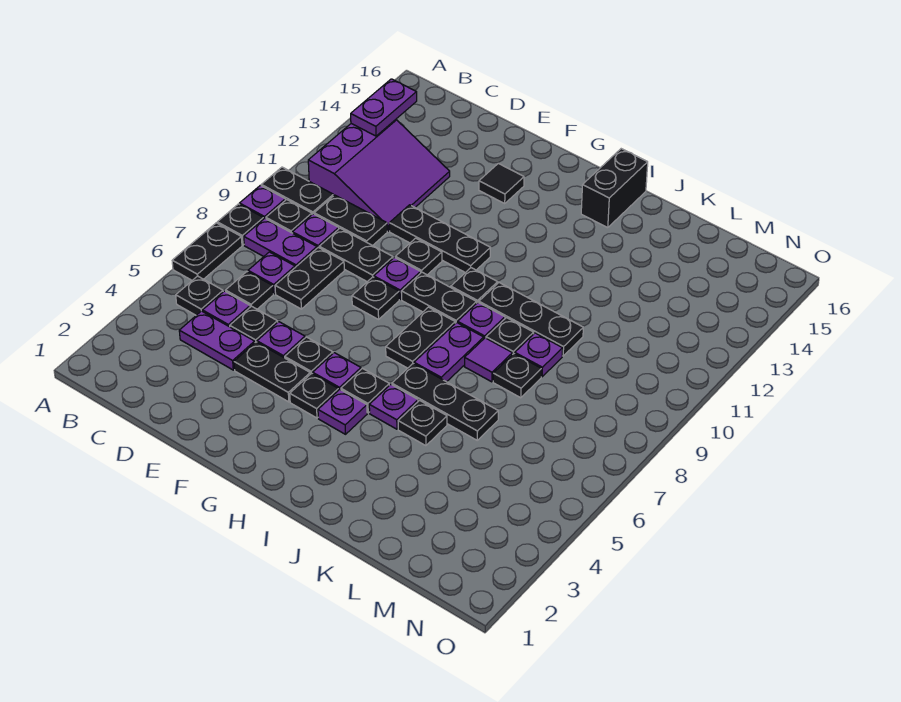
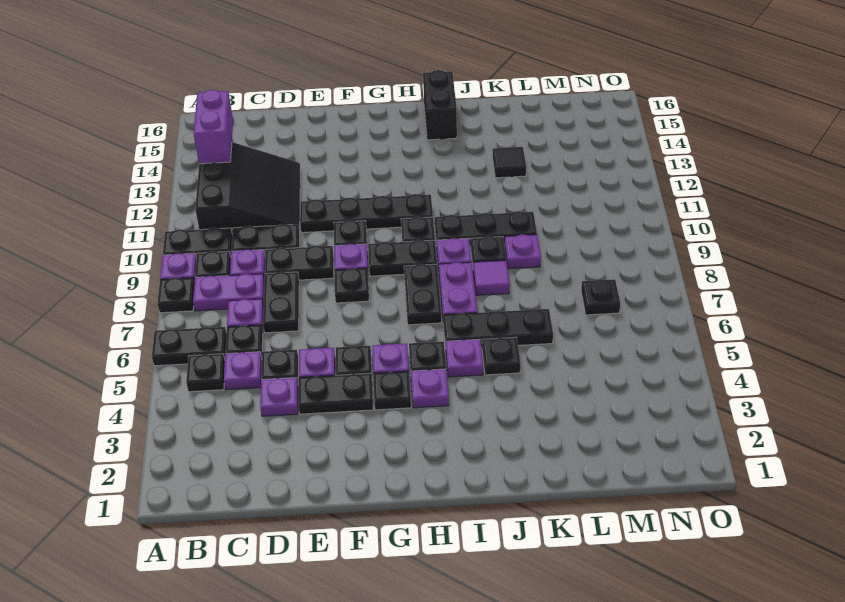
black plate A6:A7 level 1 -> black plate A6:B6 level 1
purple slope B11:D13 level 1 top B -> black slope B11:D13 level 1 top B
purple plate B13:B14 level 2 -> purple brick B13:B14 level 2
purple plate C4:D4 level 1 -> purple plate D4 level 1
black plate E11:G11 level 1 -> black plate E11:H11 level 1
black tile F14 level 1 -> black tile K13 level 1
black plate K8 level 1 -> black plate M7 level 1

